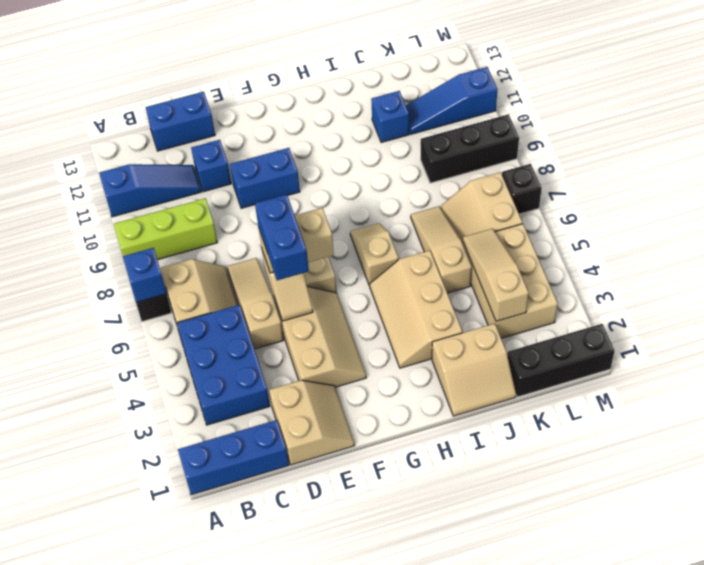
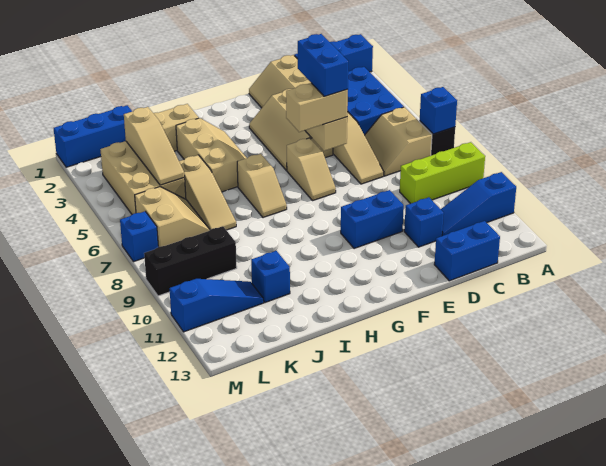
black brick K1:M1 level 1 -> blue brick K1:M1 level 1
black brick M7 level 1 -> blue brick M7 level 1

